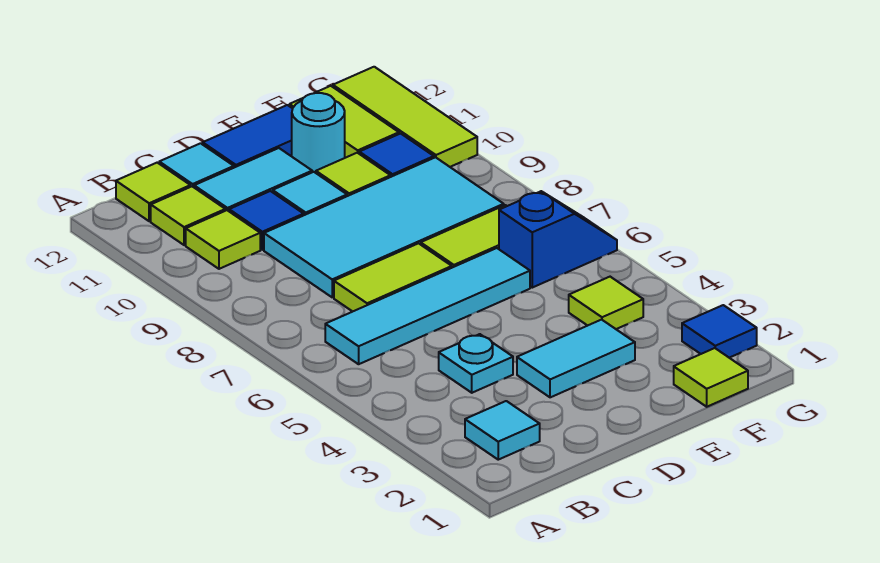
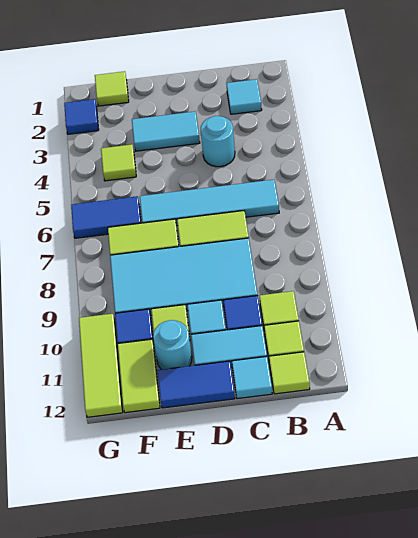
cyan plate C4 level 1 -> cyan round brick C4 level 1
blue slope F6:G6 level 1 top F -> blue tile F6:G6 level 1

